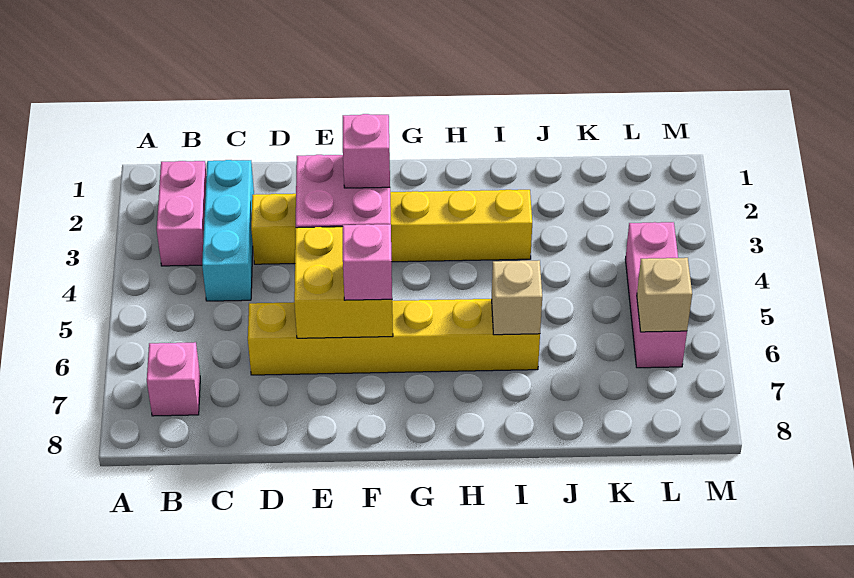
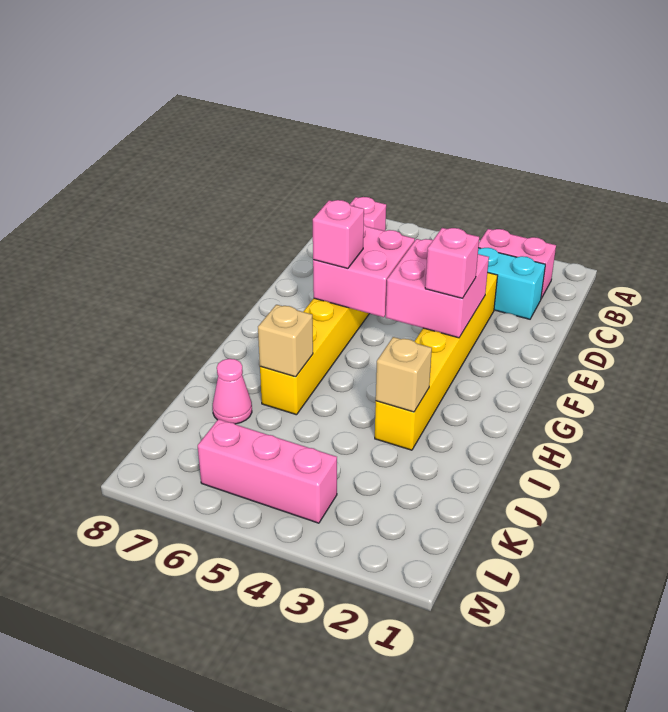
yellow brick E5:F6 level 2 -> pink brick E5:F6 level 2
none -> pink cone J7 level 1
tan brick L6 level 2 -> tan brick I3 level 2

